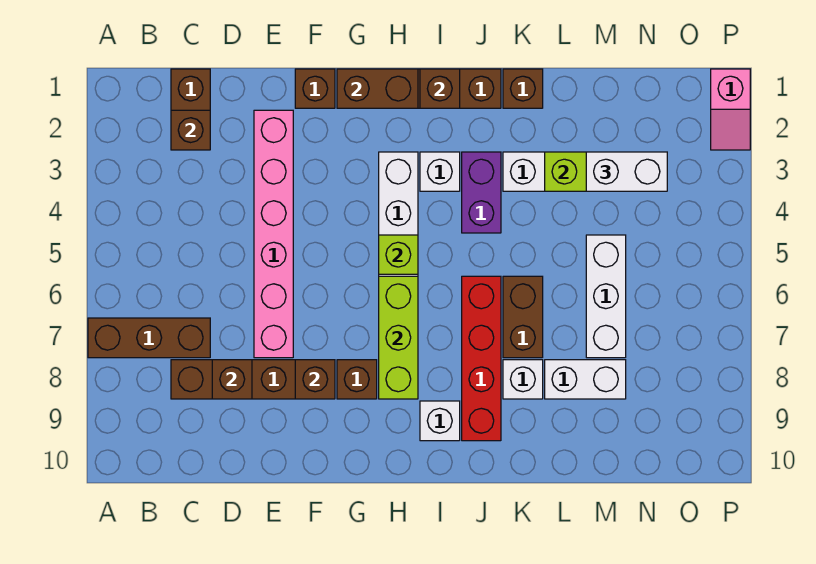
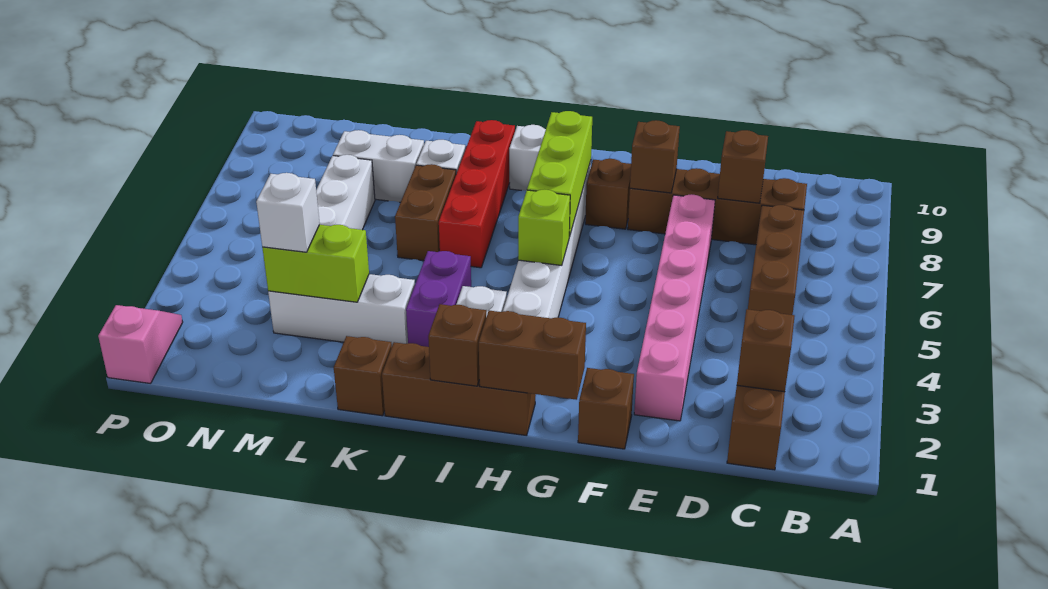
brown brick A7:C7 level 1 -> brown brick C5:C7 level 1
white brick M3:N3 level 3 -> white brick M3 level 3

